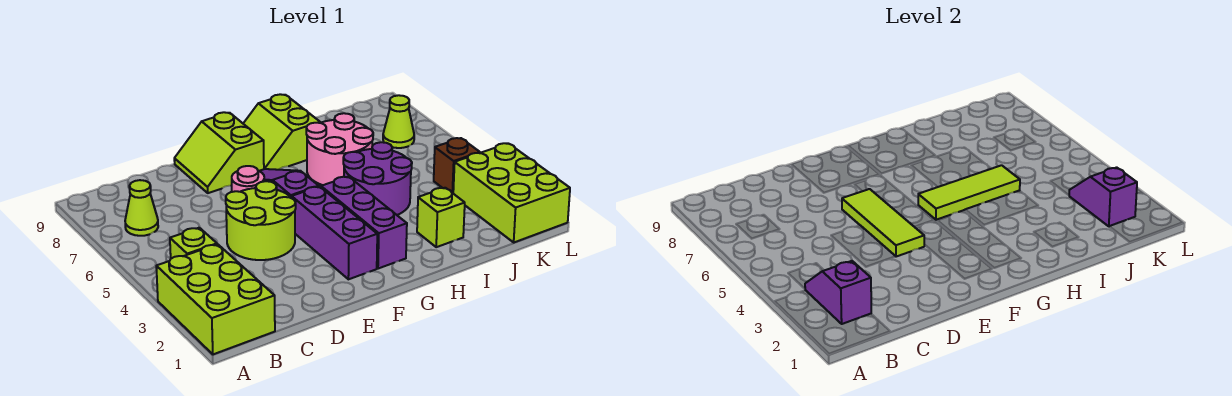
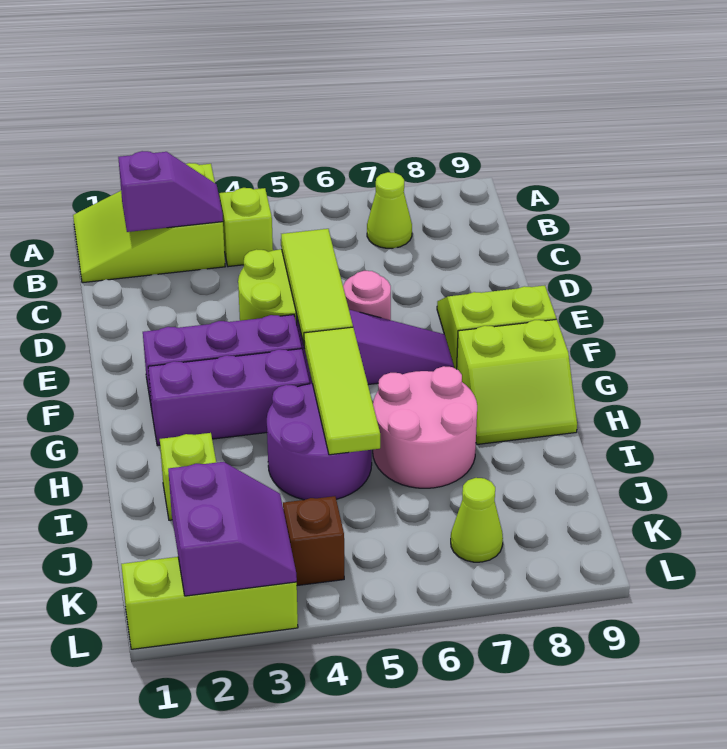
lime brick A1:B3 level 1 -> lime slope A1:B3 level 1 top 3
lime tile E4:E6 level 2 -> lime tile D5:F5 level 2
lime slope G8:H9 level 1 top H -> lime slope G8:H9 level 1 top G
lime brick K1:L3 level 1 -> lime brick L1:L3 level 1
purple slope K2:K3 level 2 top 2 -> purple slope K2:L3 level 2 top 2

